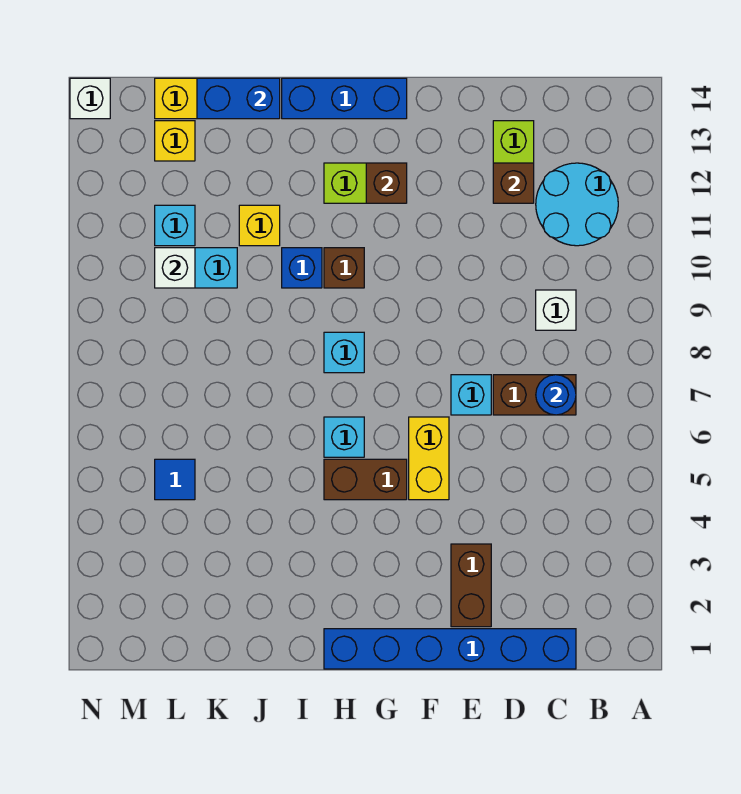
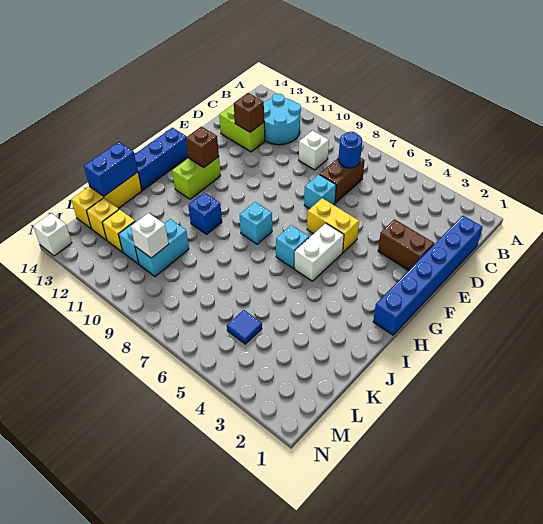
brown brick G5:H5 level 1 -> white brick G5:H5 level 1
brown brick H10 level 1 -> none
yellow brick J11 level 1 -> yellow brick L12 level 1

